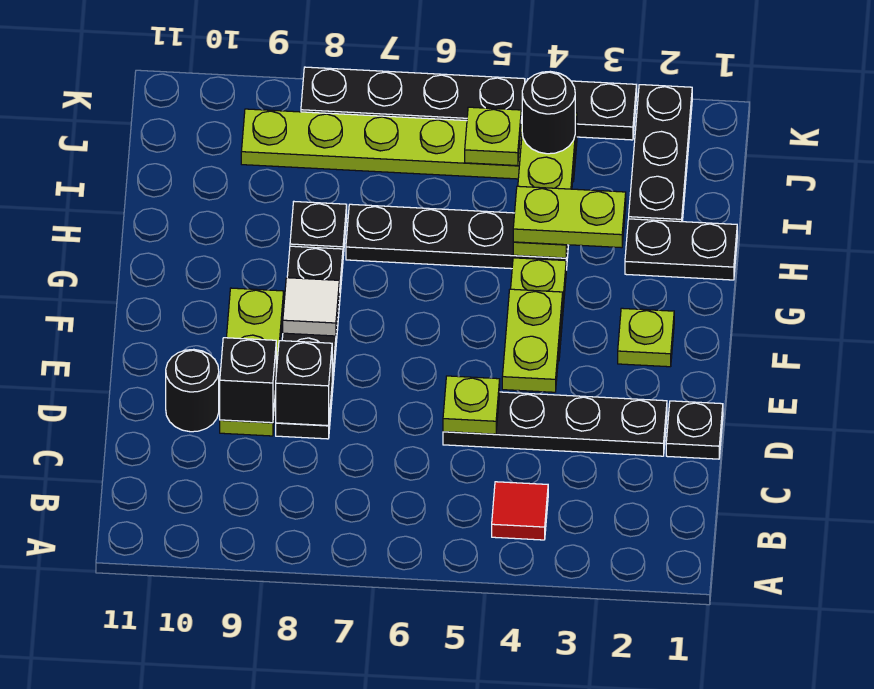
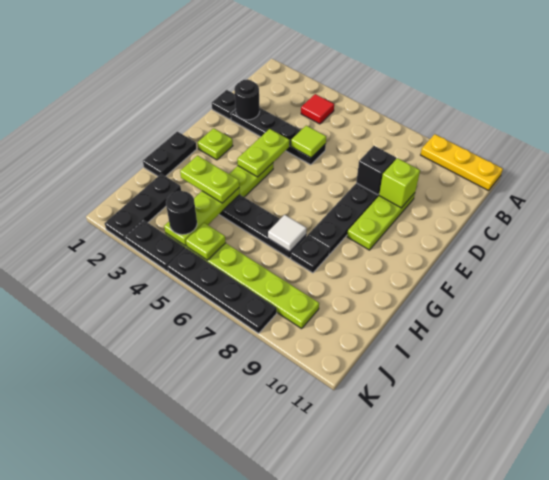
none -> yellow plate A9:A11 level 1
lime plate D5 level 2 -> lime tile D5 level 2
black brick D9 level 2 -> lime brick D9 level 2
black round brick D10 level 1 -> black round brick D2 level 2
white tile F8 level 2 -> white tile H7 level 2
black plate H1:H2 level 1 -> black plate G1:H1 level 1

